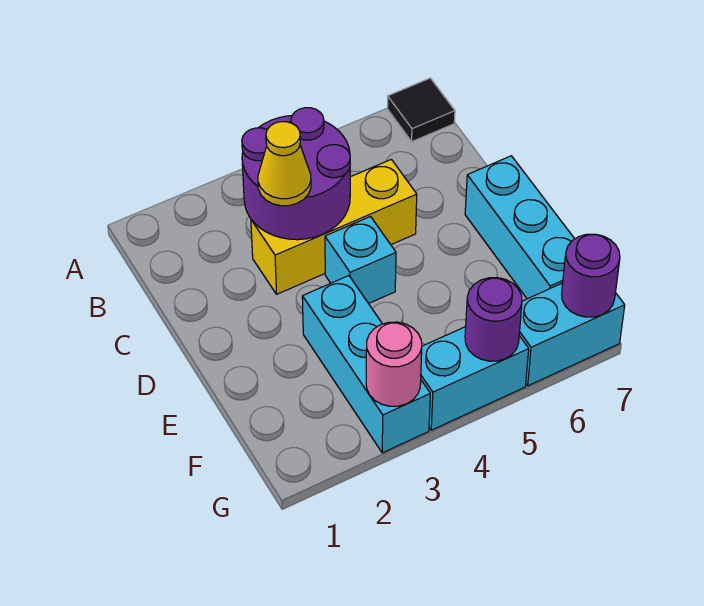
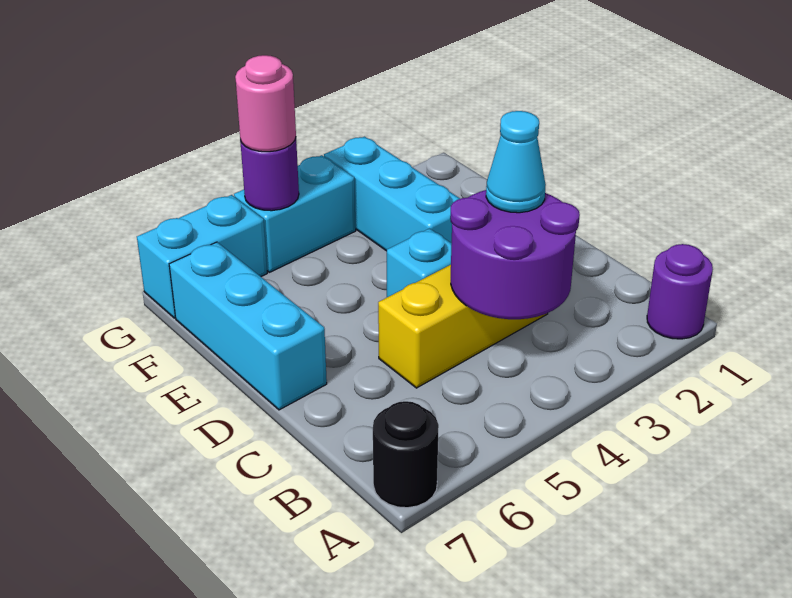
black tile A7 level 1 -> black round brick A7 level 1
yellow cone C3 level 3 -> cyan cone C3 level 3
pink round brick G3 level 2 -> pink round brick G5 level 3
purple round brick G7 level 2 -> purple round brick A1 level 1

